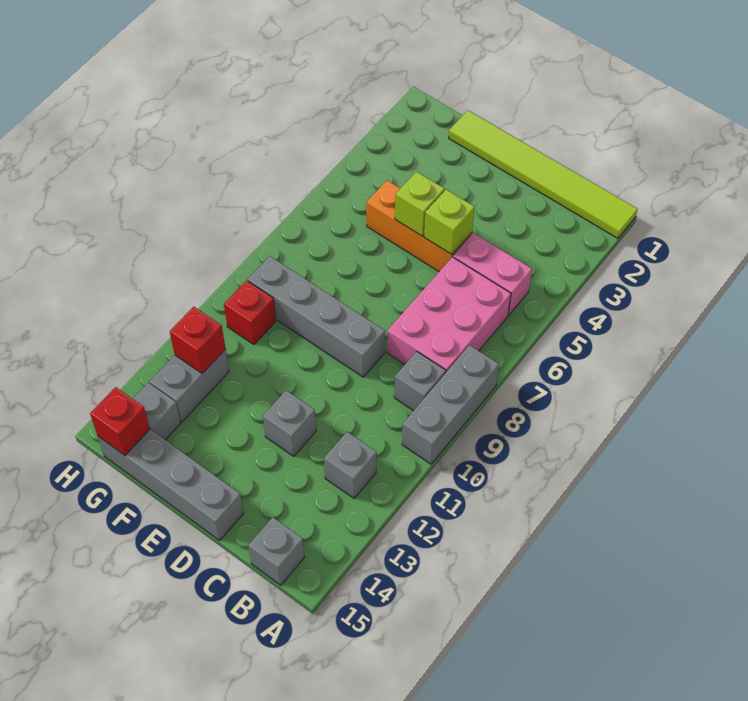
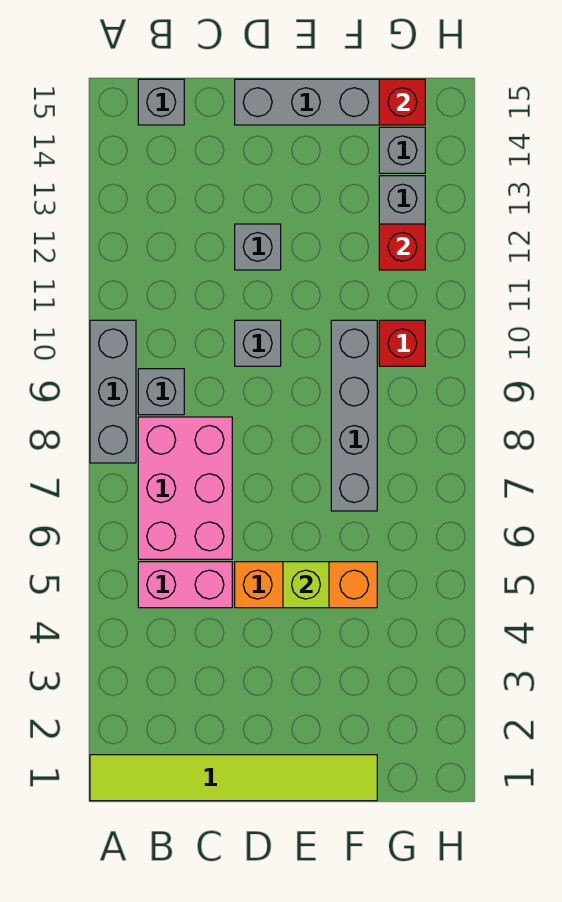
grey brick B12 level 1 -> grey brick D10 level 1
lime brick D5 level 2 -> none
grey brick D9:G9 level 1 -> grey brick F7:F10 level 1

